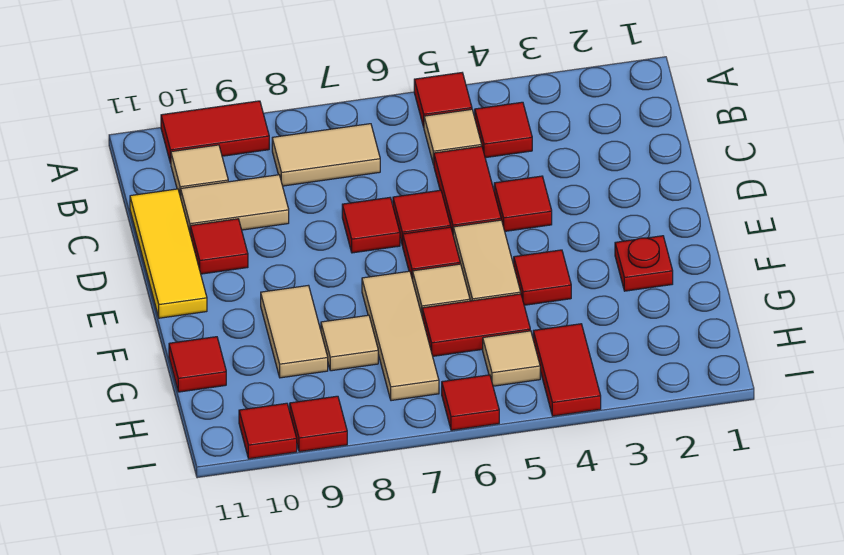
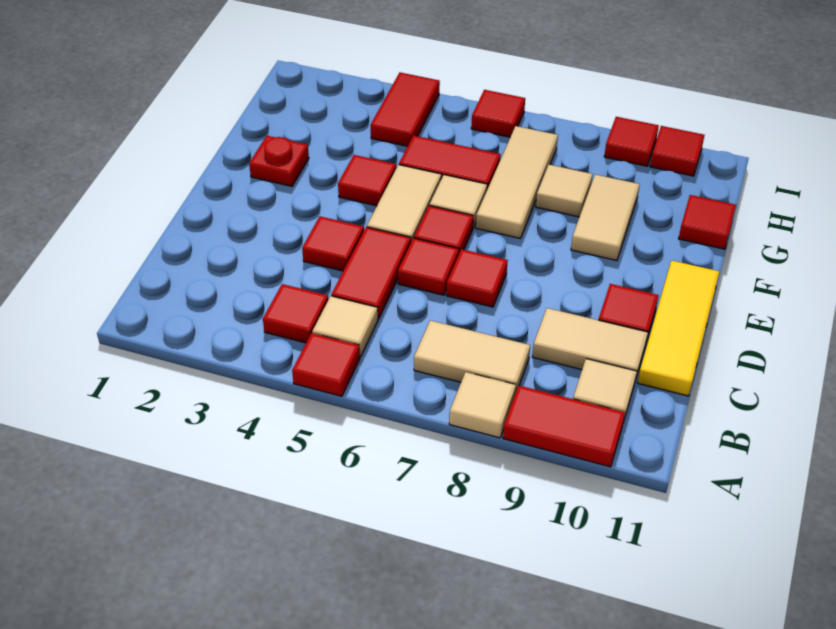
tan tile H5 level 1 -> tan tile A8 level 1

